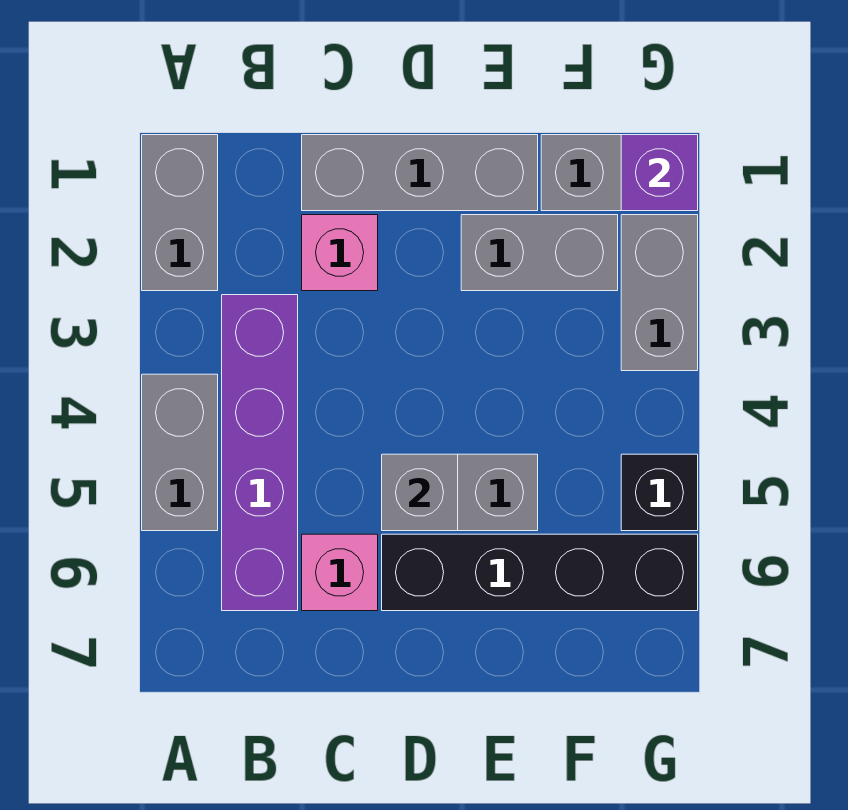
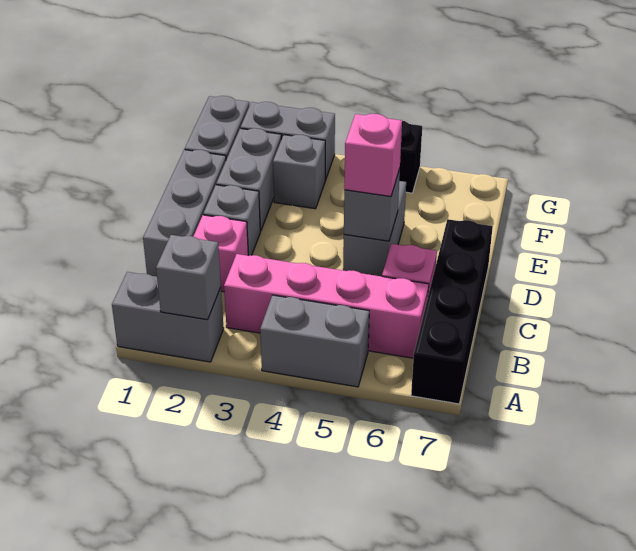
none -> grey brick A2 level 2
purple brick B3:B6 level 1 -> pink brick B3:B6 level 1
none -> grey brick D2 level 1
none -> pink brick D5 level 3
black brick D6:G6 level 1 -> black brick A7:D7 level 1
none -> grey brick F3 level 1
purple brick G1 level 2 -> none

